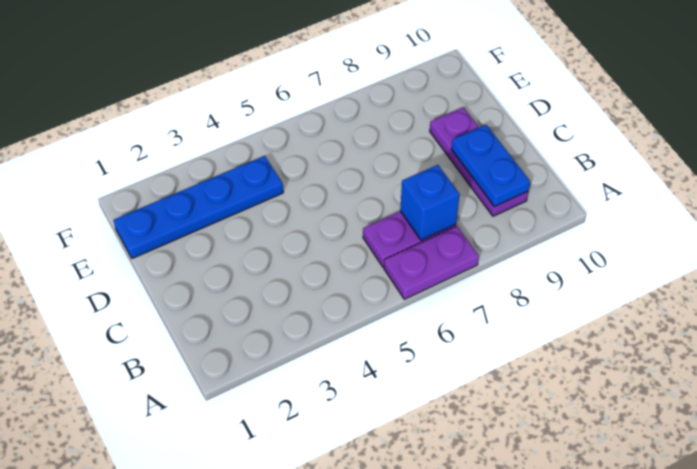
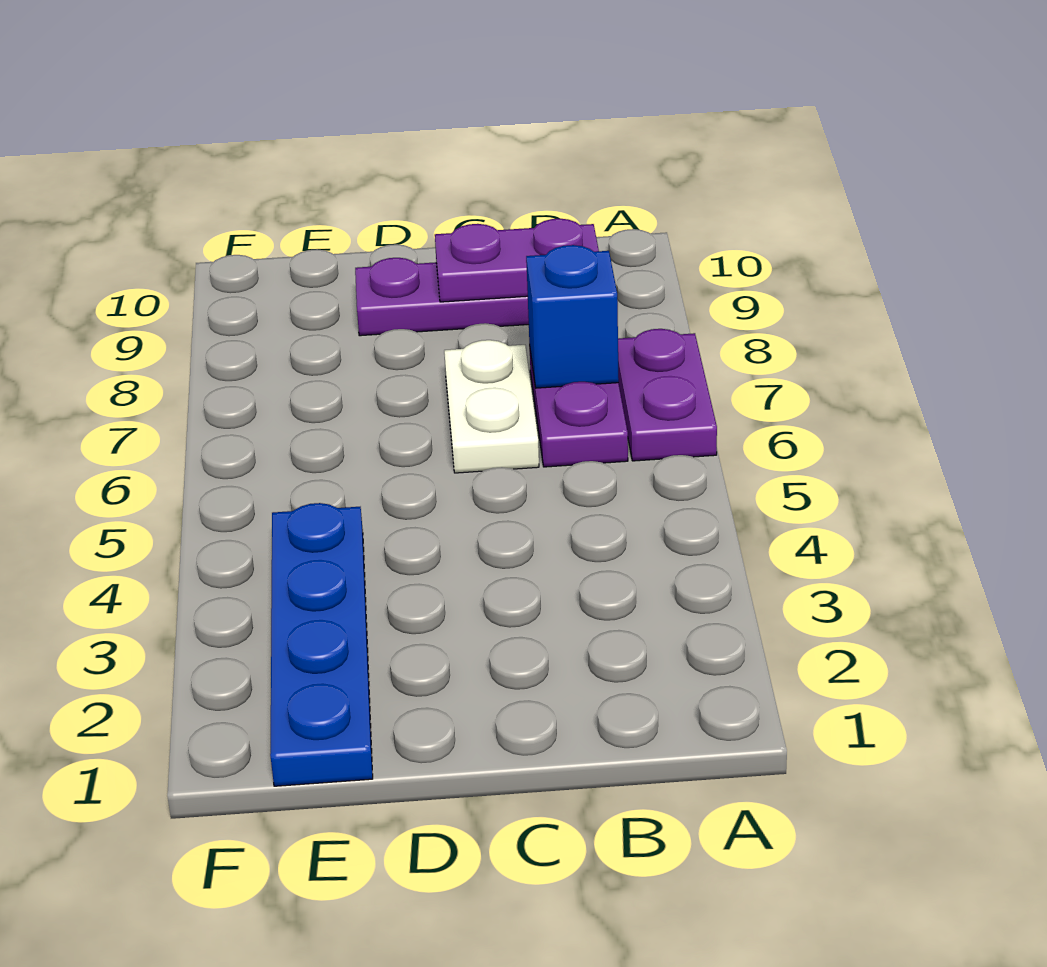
blue plate B9:C9 level 2 -> purple plate B9:C9 level 2
none -> white plate C6:C7 level 1

